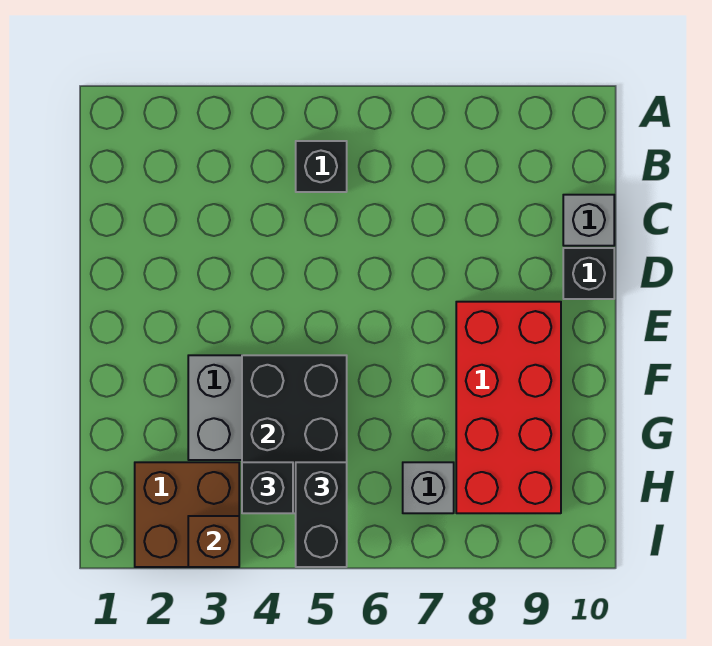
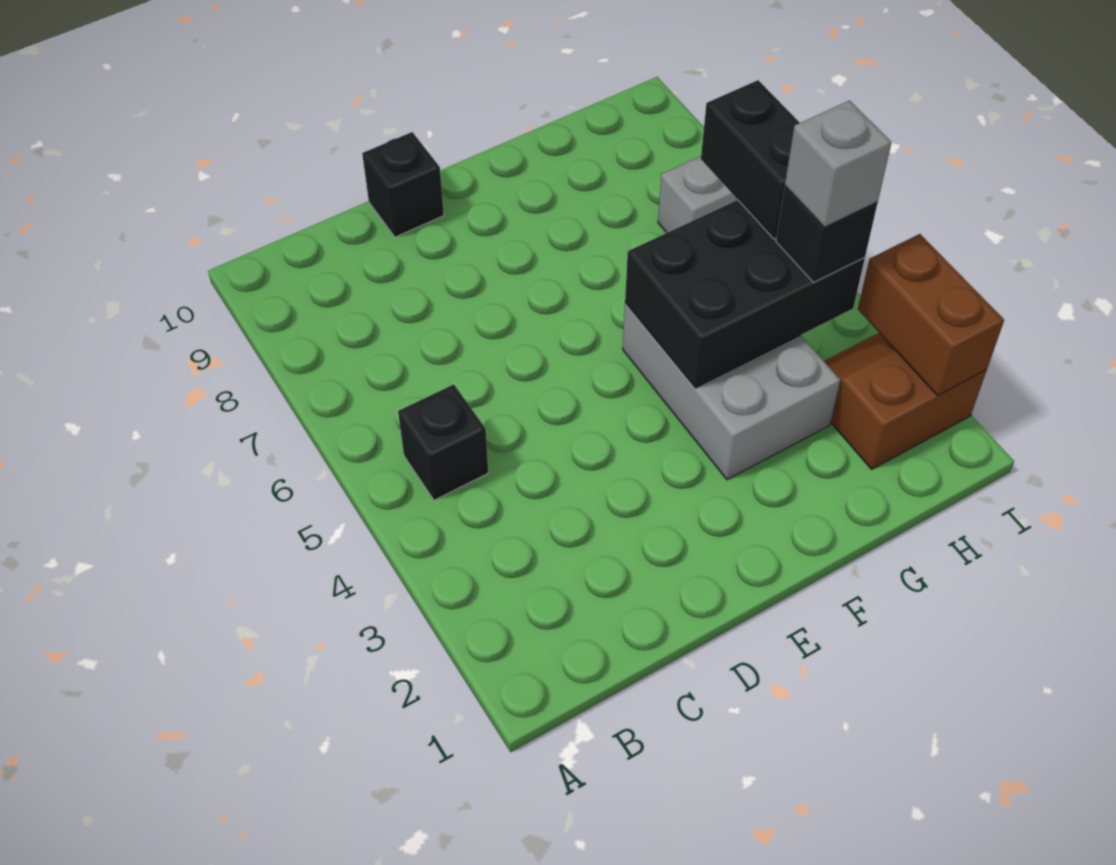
grey brick C10 level 1 -> grey brick H4 level 4
red brick E8:H9 level 1 -> none
brown brick H2:I3 level 1 -> brown slope H2:I3 level 1 top 2
black brick H5:I5 level 3 -> black brick H5:H6 level 3
brown brick I3 level 2 -> brown brick I2:I3 level 2

